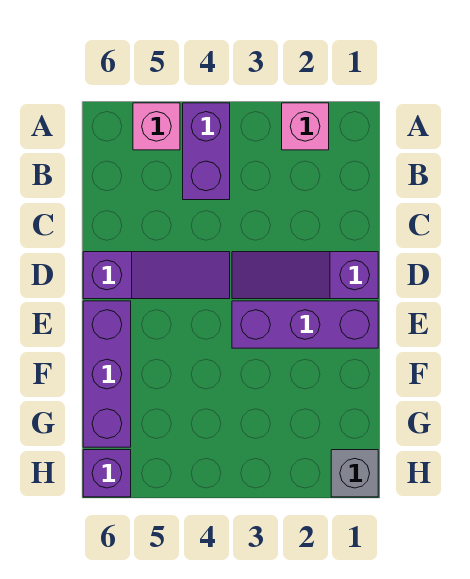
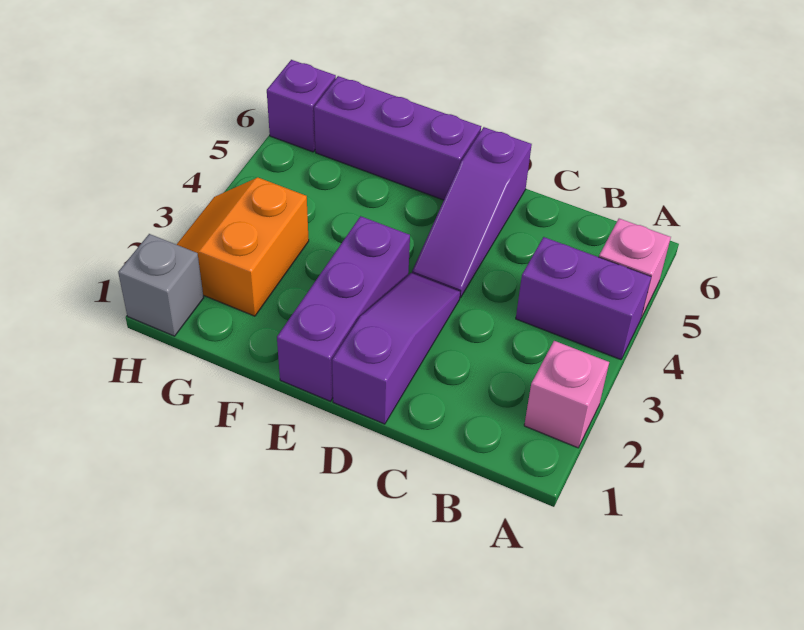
none -> orange slope G2:H3 level 1 top G

